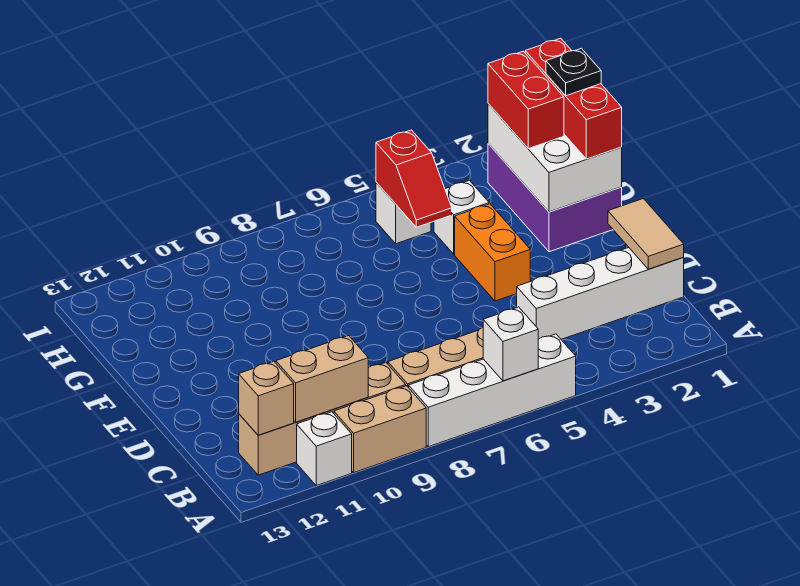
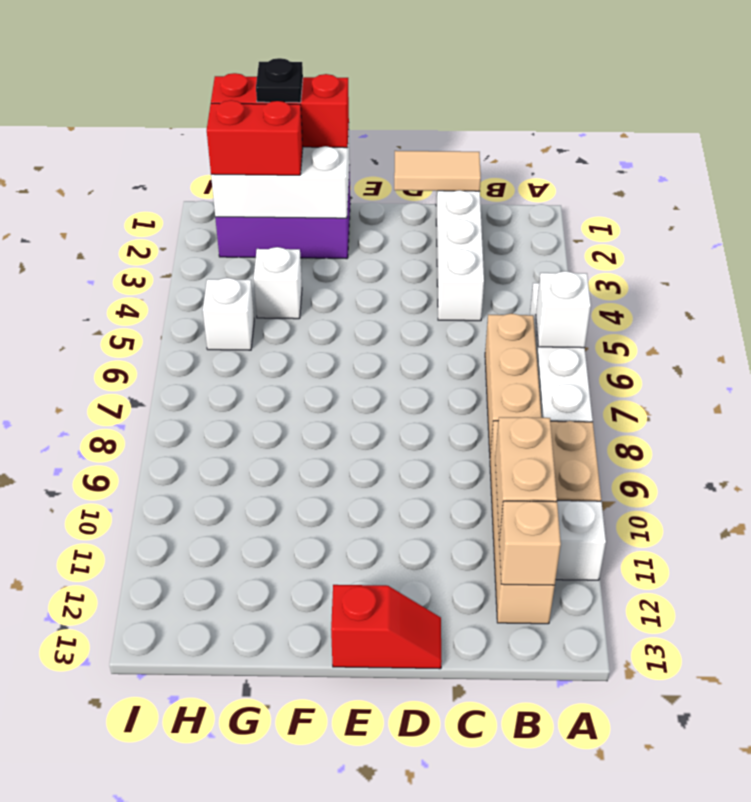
orange brick E4:F4 level 1 -> none
red slope G5:H5 level 2 top H -> red slope D13:E13 level 1 top E

